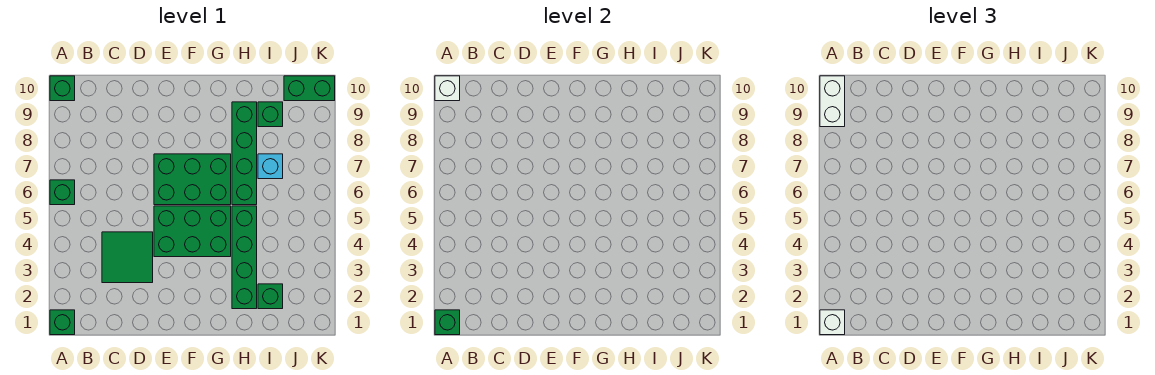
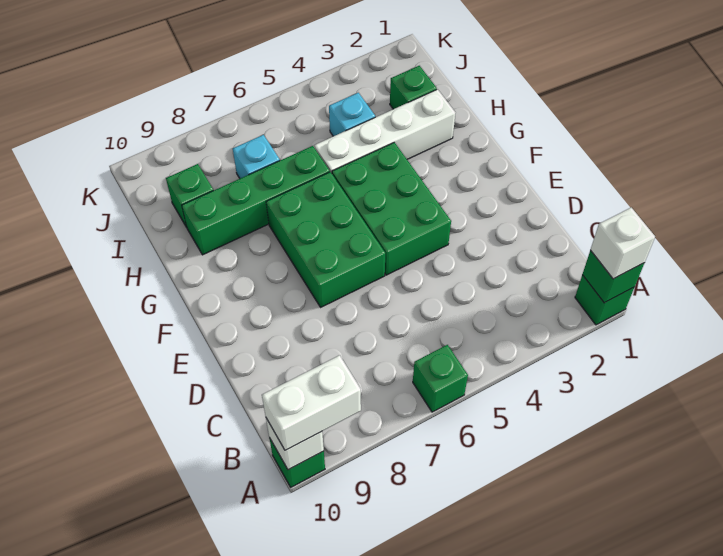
green tile C3:D4 level 1 -> none
green brick H2:H5 level 1 -> white brick H2:H5 level 1
none -> cyan brick I4 level 1
green brick J10:K10 level 1 -> none

